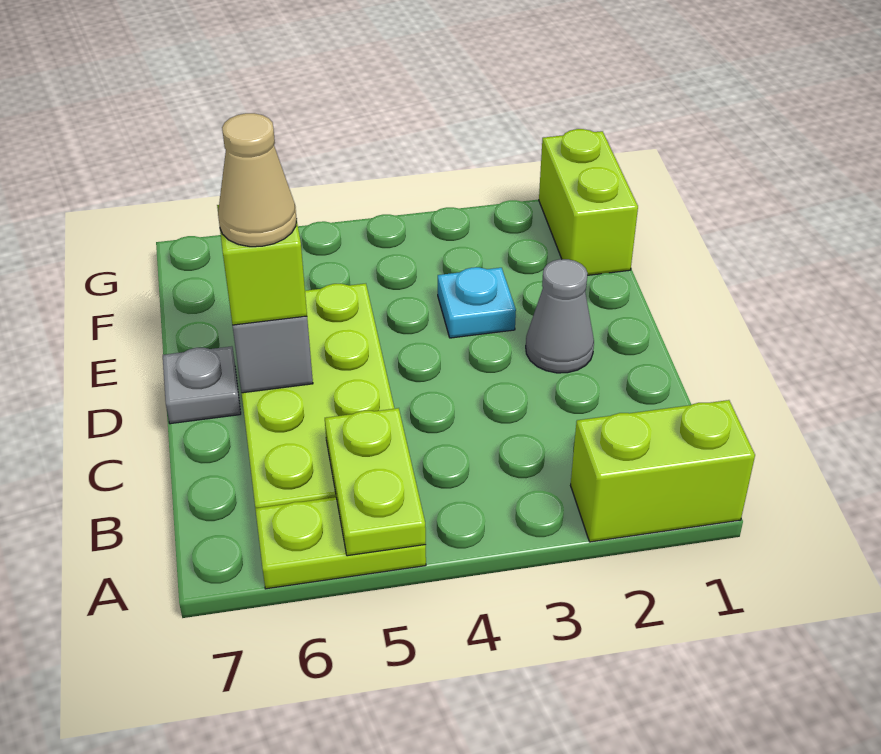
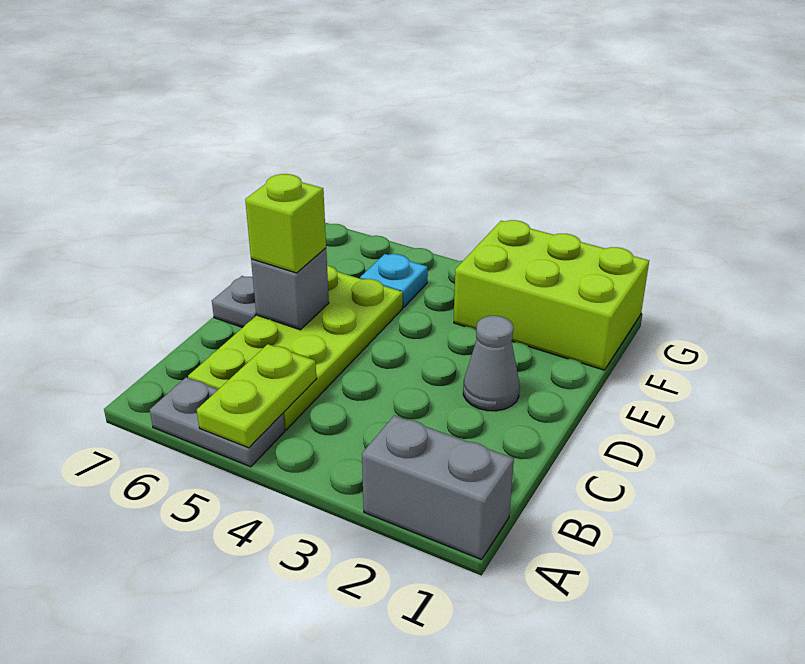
lime brick A1:A2 level 1 -> grey brick A1:A2 level 1
lime plate A5:A6 level 1 -> grey plate A5:A6 level 1
tan cone D6 level 4 -> none
cyan plate E3 level 1 -> cyan plate F5 level 1
lime brick F1:G1 level 1 -> lime brick F1:G3 level 1

